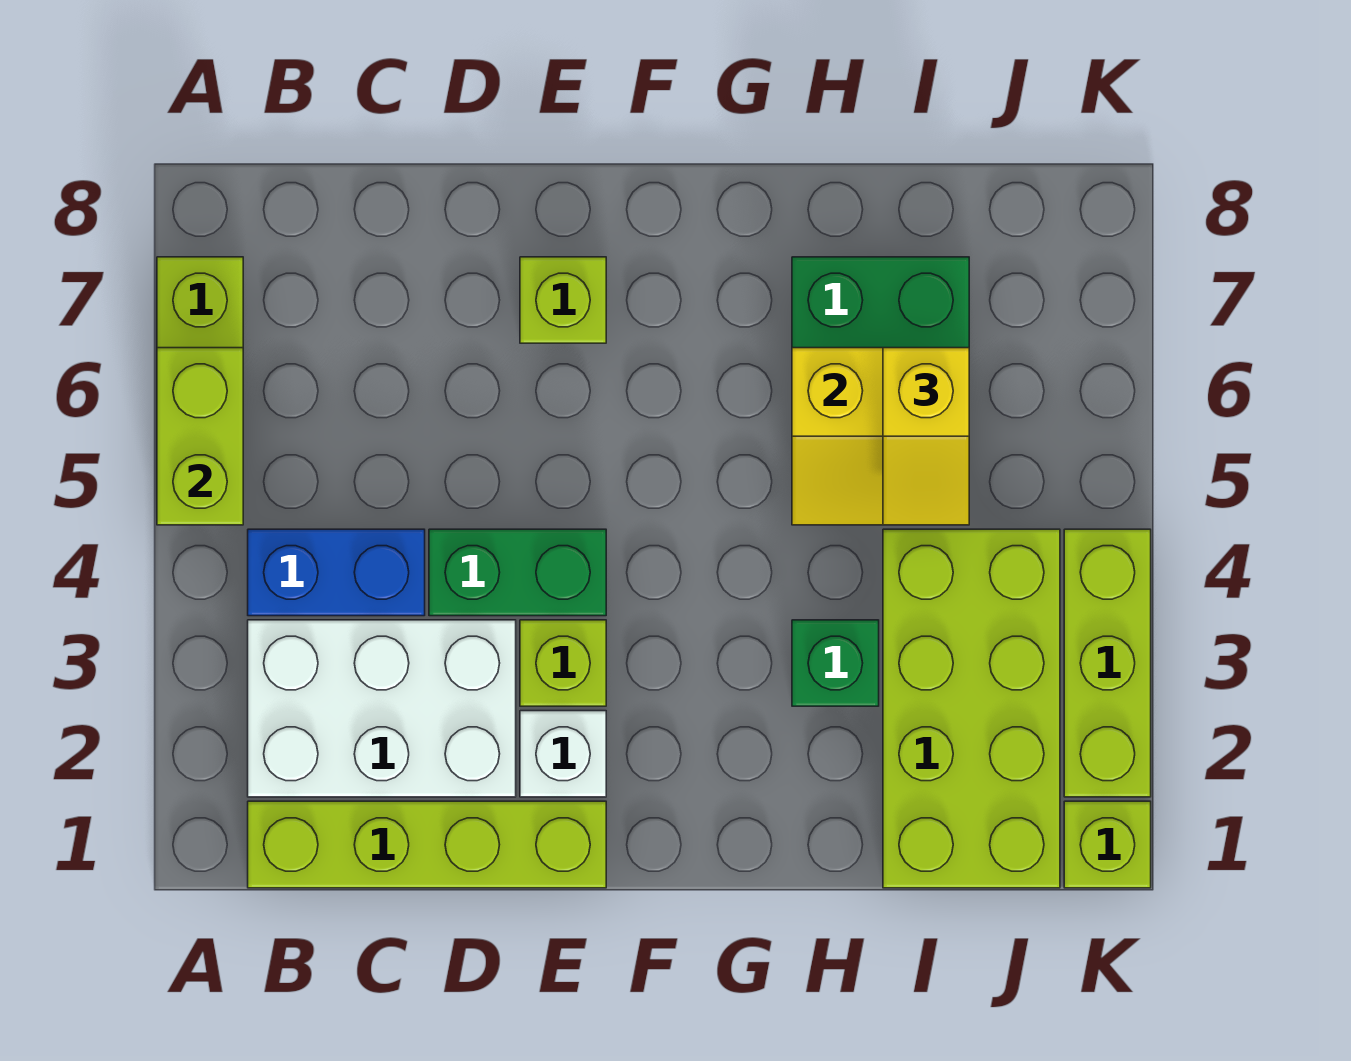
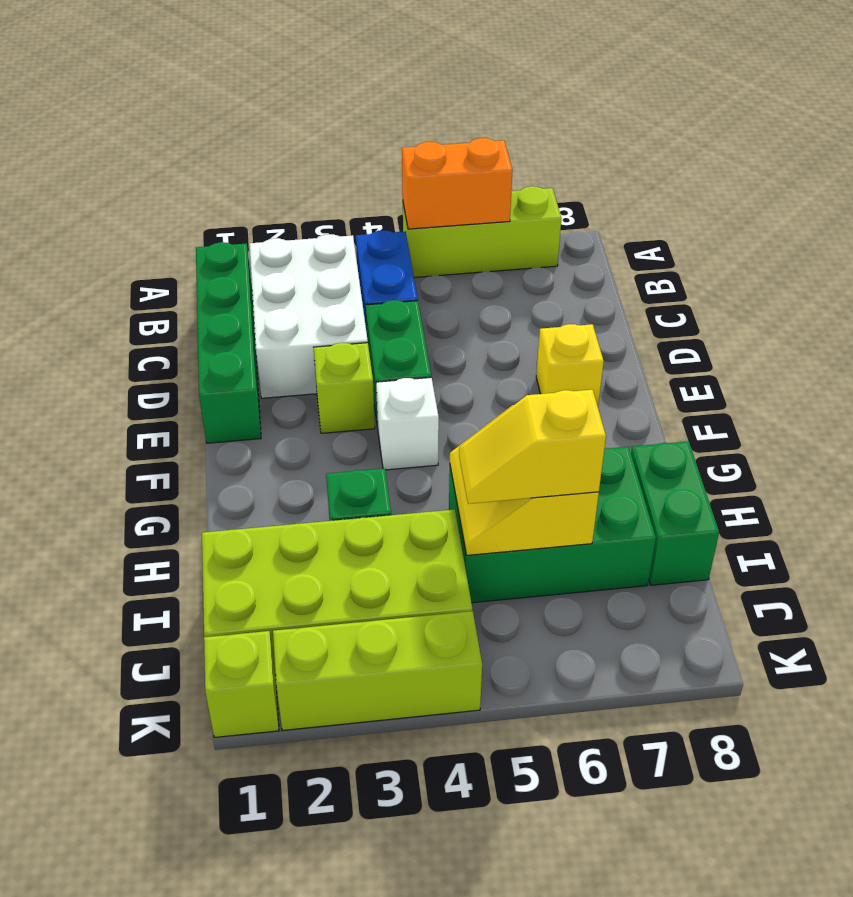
lime brick A5:A6 level 2 -> orange brick A5:A6 level 2
lime brick B1:E1 level 1 -> green brick B1:E1 level 1
white brick E2 level 1 -> white brick F4 level 1
lime brick E7 level 1 -> yellow brick E7 level 1
none -> green brick H8:I8 level 1

